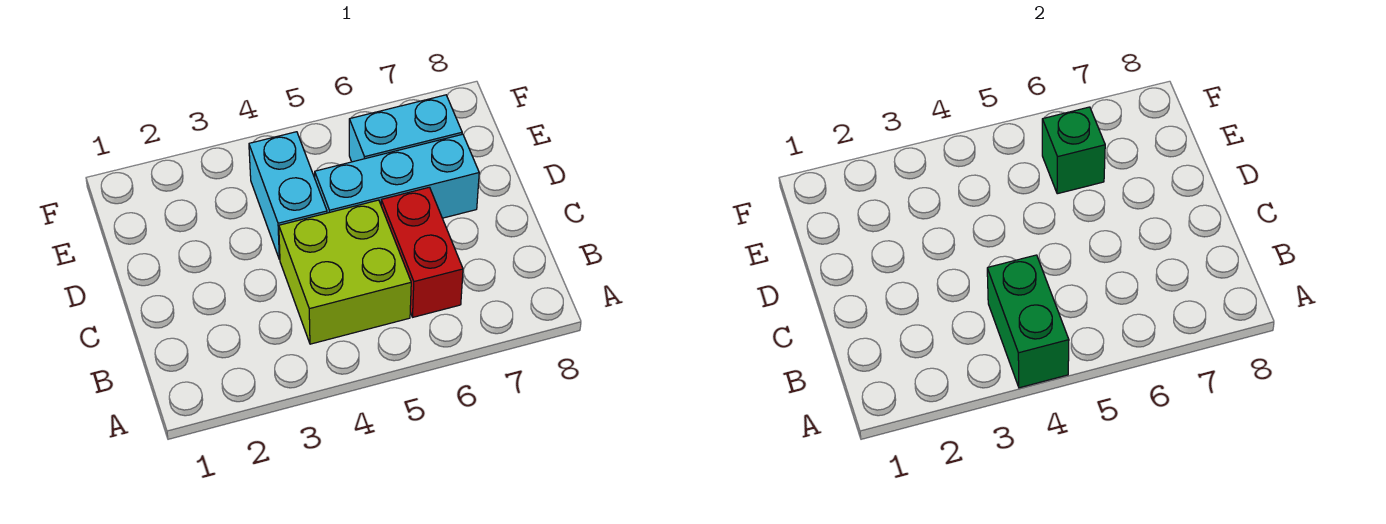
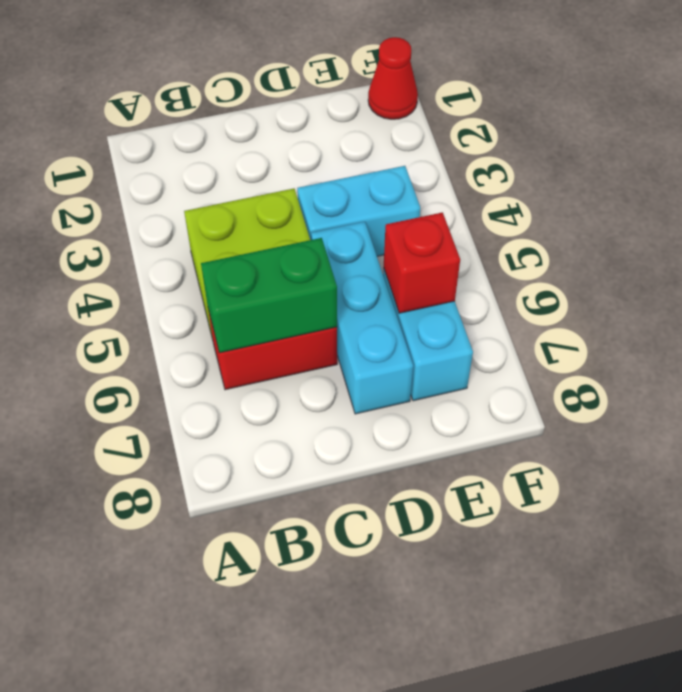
green brick A4:B4 level 2 -> green brick B6:C6 level 2
green brick E6 level 2 -> red brick E6 level 2
none -> red cone F1 level 1

